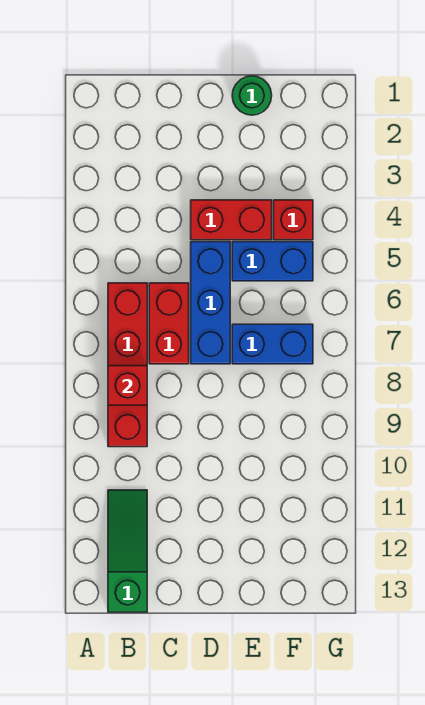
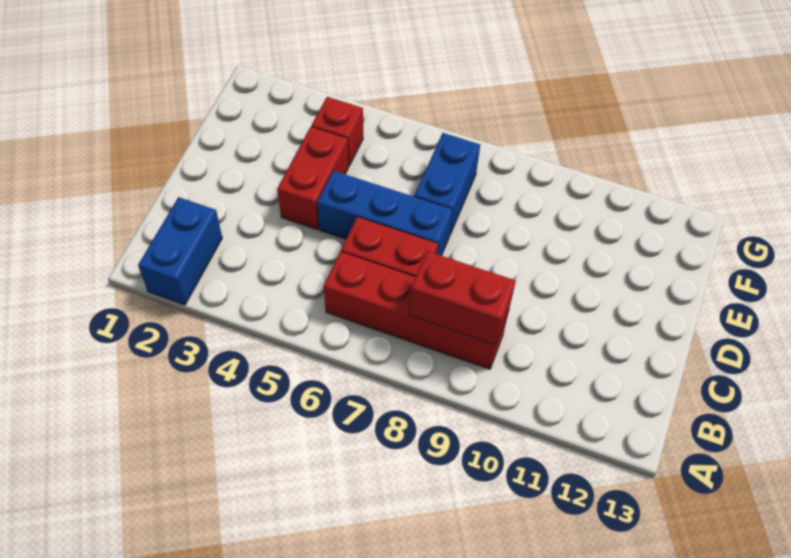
red brick B8 level 2 -> red brick B8:B9 level 2
green slope B11:B13 level 1 top 13 -> none
green round brick E1 level 1 -> none
blue brick E5:F5 level 1 -> blue brick A2:B2 level 1

